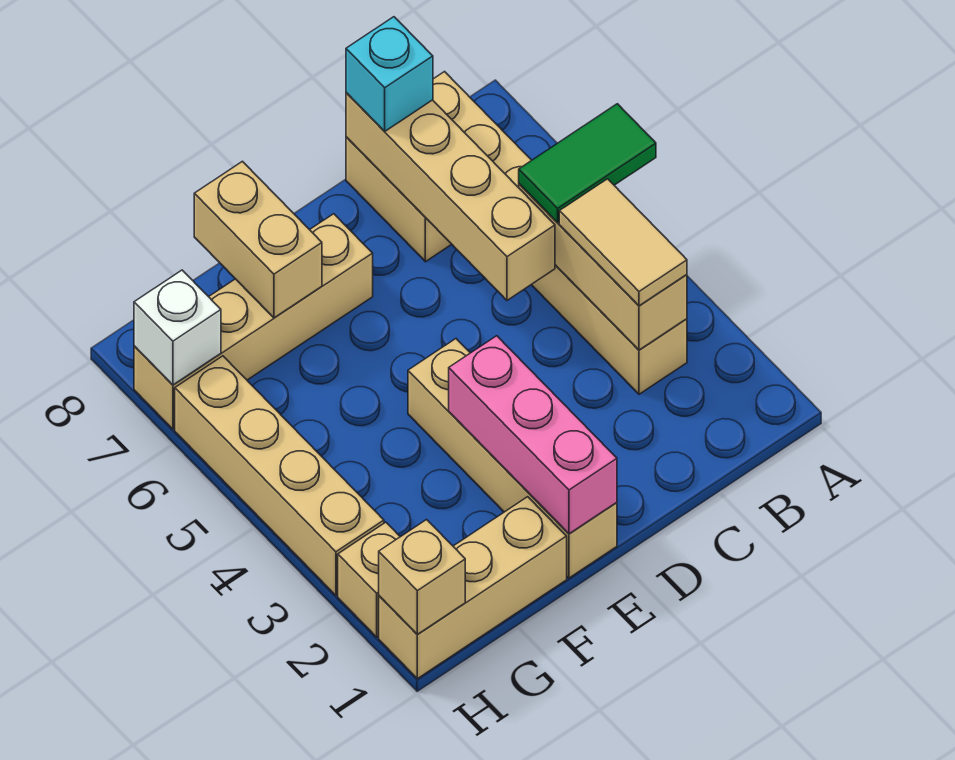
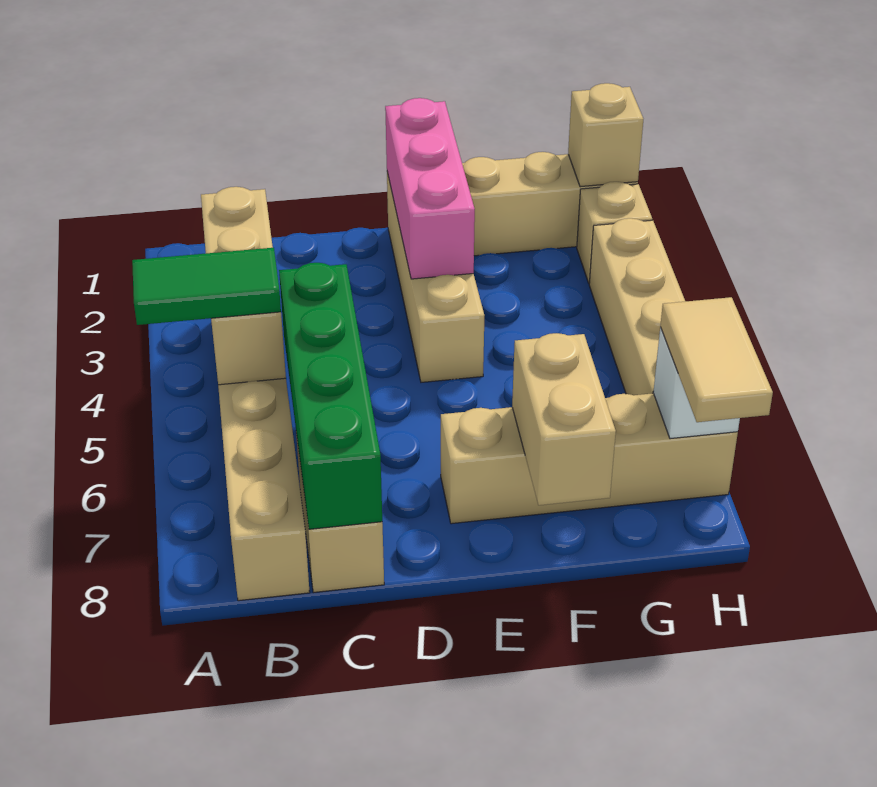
tan tile B3:B4 level 3 -> tan tile H7:H8 level 3
tan brick C5:C8 level 2 -> green brick C5:C8 level 2
cyan brick C8 level 3 -> none

